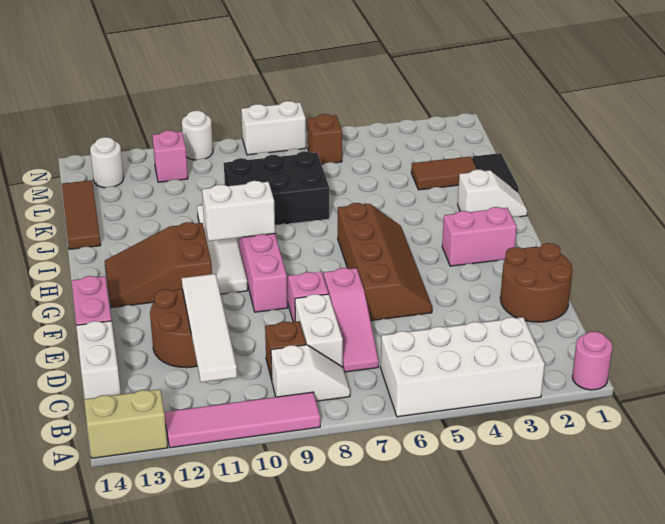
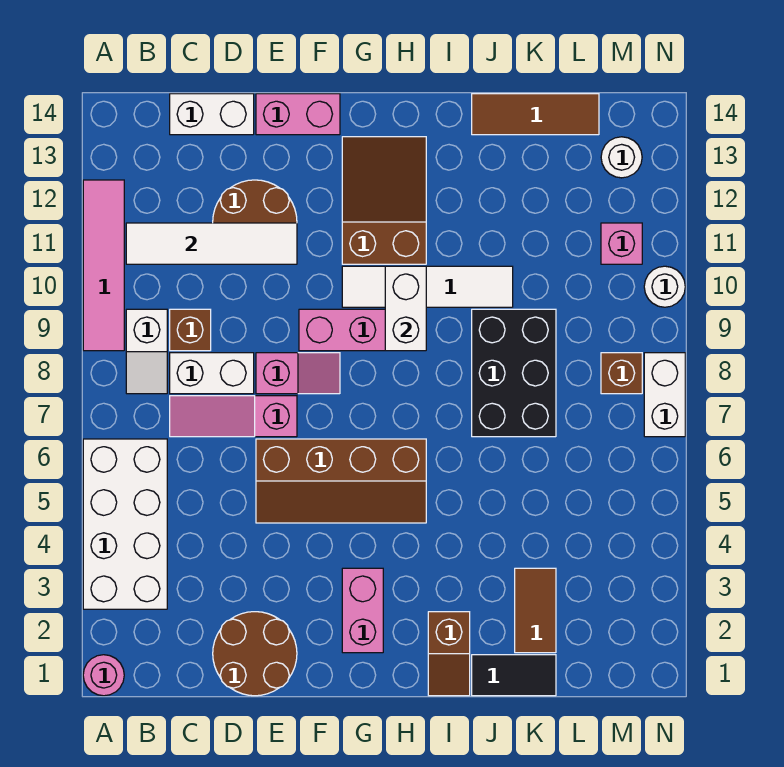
tan brick A13:A14 level 1 -> none
white slope I1:I2 level 1 top 2 -> brown slope I1:I2 level 1 top 2
brown brick M6 level 1 -> brown brick M8 level 1

